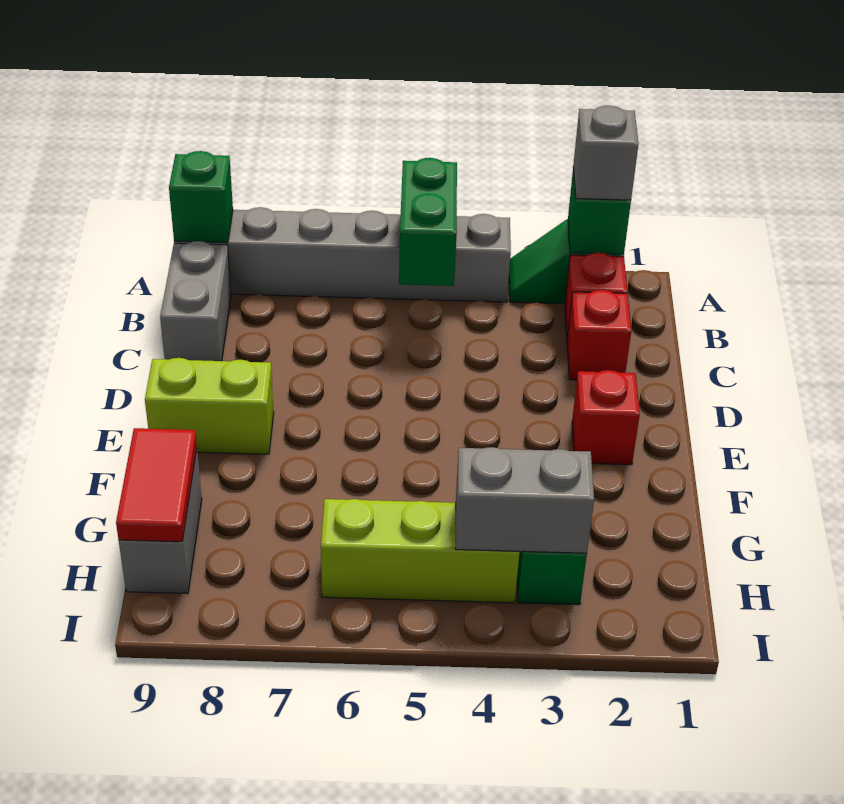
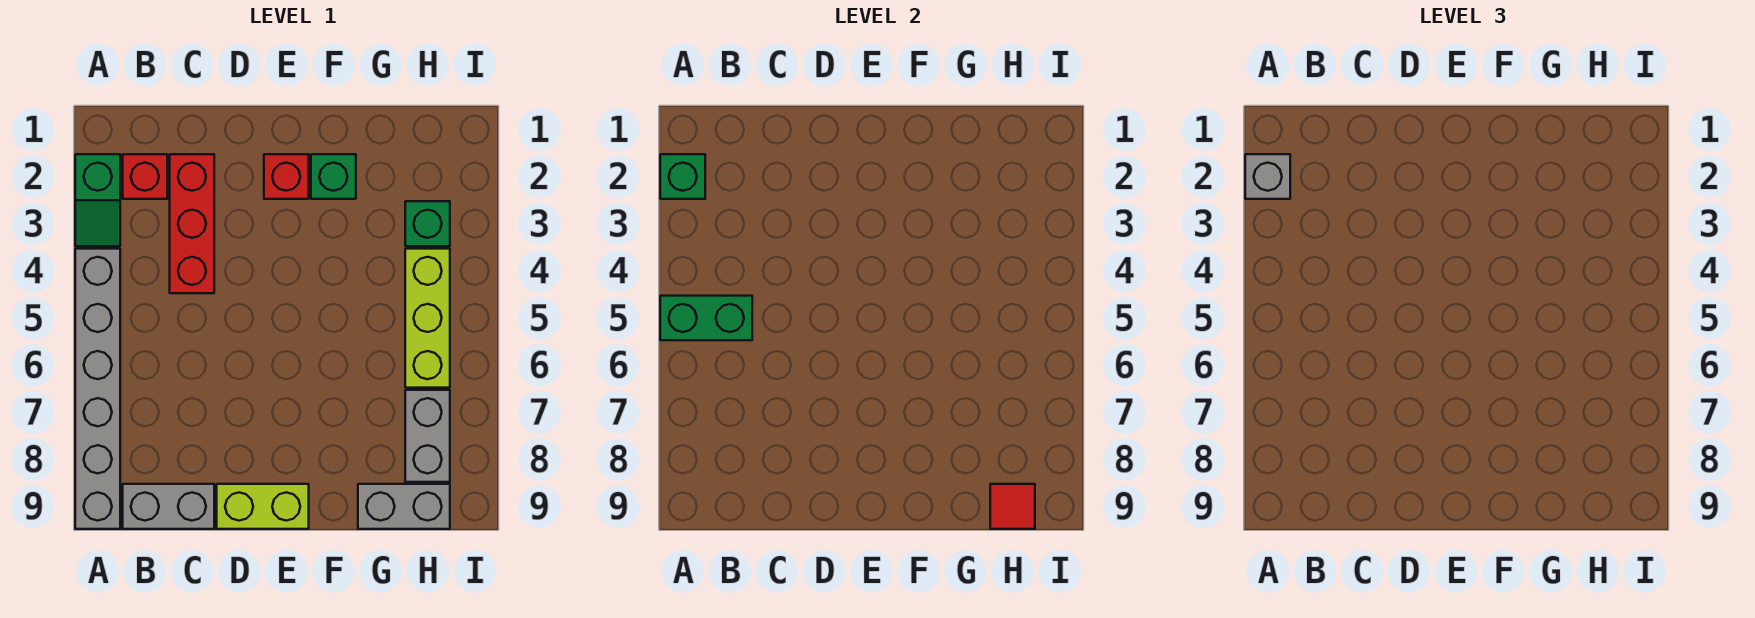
green brick A9 level 2 -> green brick F2 level 1
red brick C2 level 1 -> red brick C2:C4 level 1
lime brick E8:E9 level 1 -> lime brick D9:E9 level 1
red tile G9:H9 level 2 -> red tile H9 level 2
grey brick H3:H4 level 2 -> grey brick H7:H8 level 1

